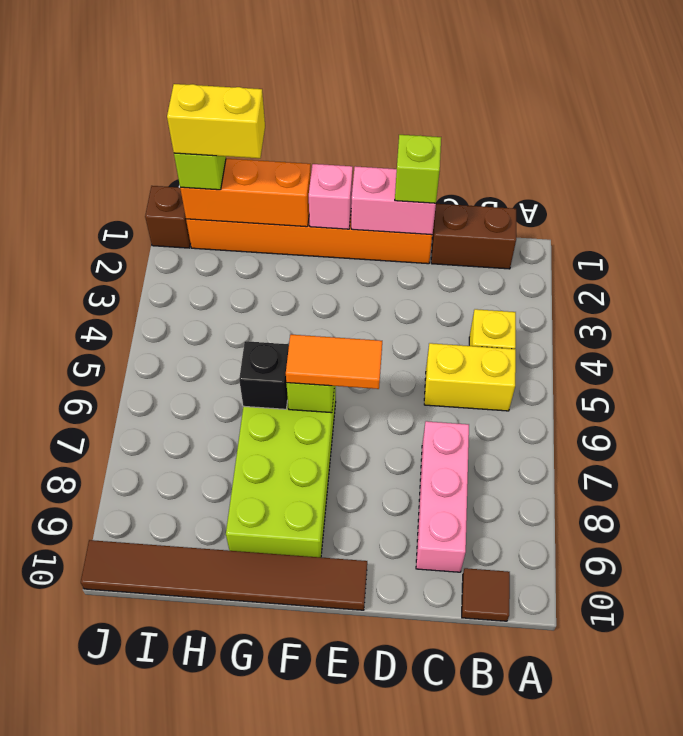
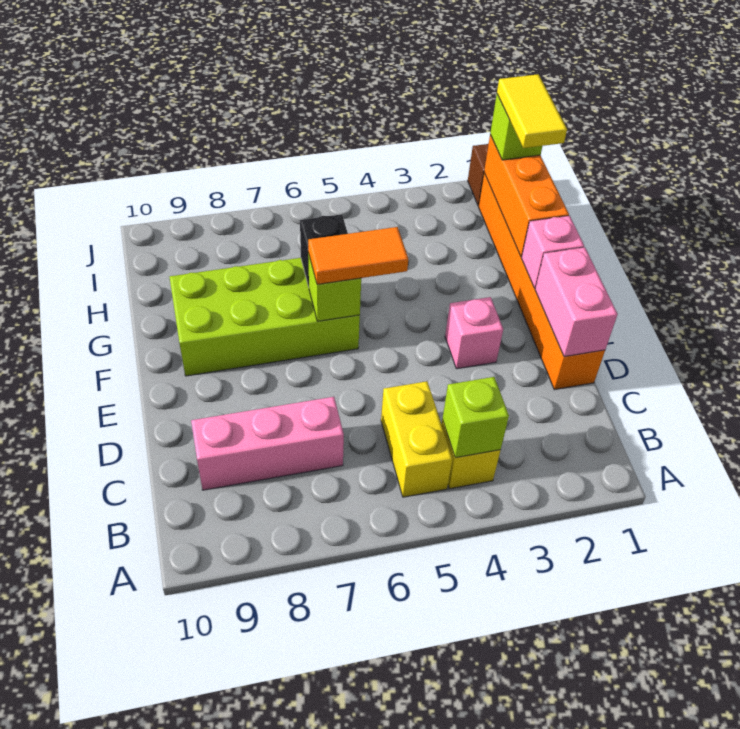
brown brick B1:C1 level 1 -> none
brown tile B10 level 1 -> none
lime brick D1 level 3 -> lime brick B4 level 2
none -> pink brick E3 level 1
orange tile E6:F6 level 3 -> orange tile F5:F6 level 3
brown tile E10:J10 level 1 -> none
yellow brick H1:I1 level 4 -> yellow tile H1:I1 level 4

